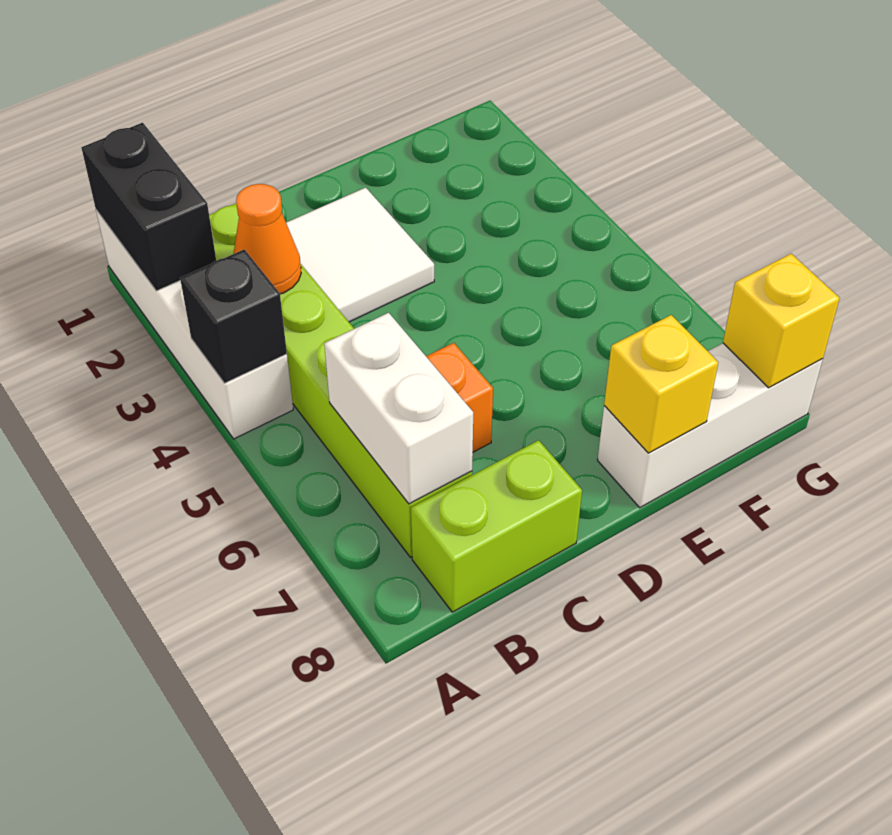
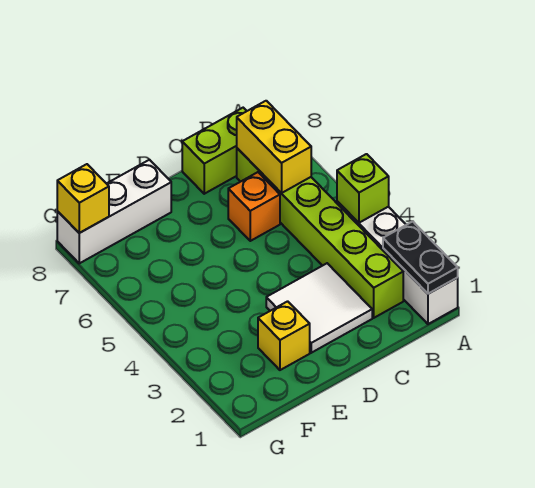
black brick A1:A2 level 2 -> black plate A1:A2 level 2
black brick A4 level 2 -> lime brick A4 level 2
orange cone B3 level 2 -> none
white brick B6:B7 level 2 -> yellow brick B6:B7 level 2
yellow brick E8 level 2 -> yellow brick E2 level 1

